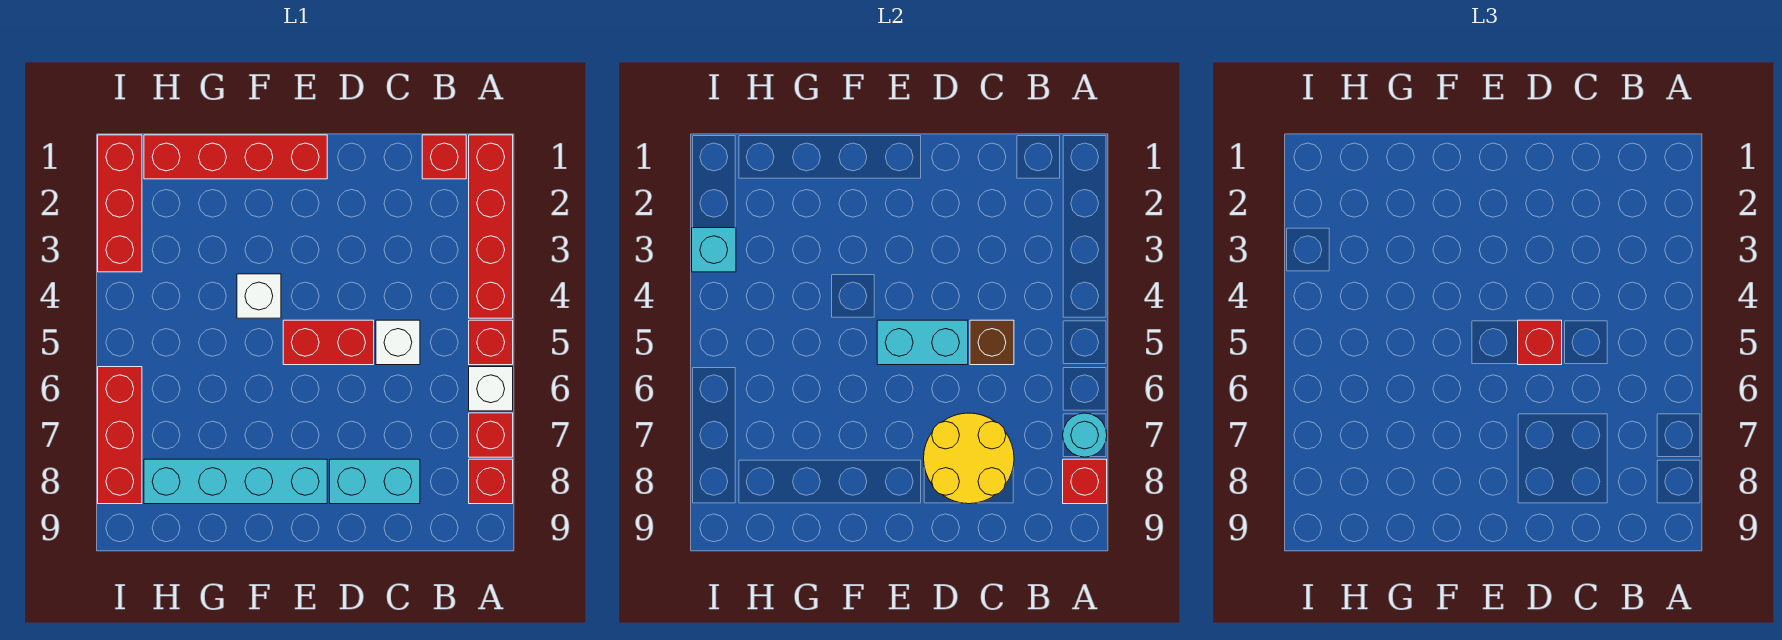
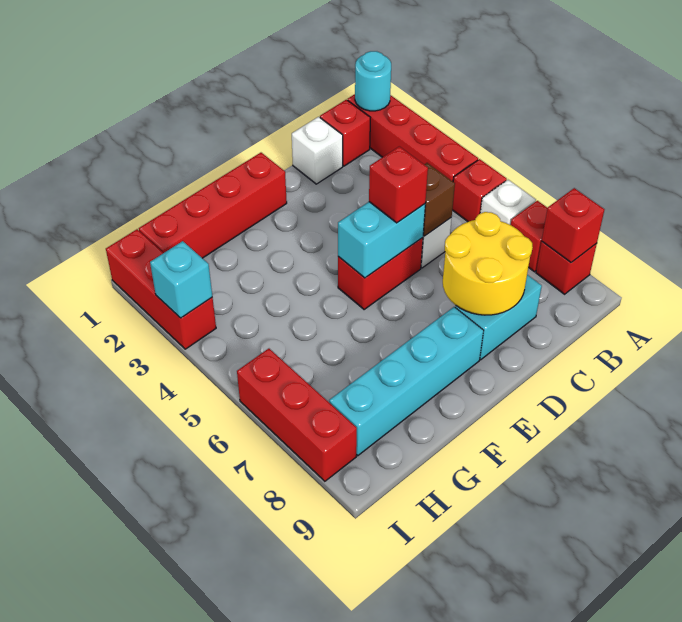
cyan round brick A7 level 2 -> cyan round brick A1 level 2
white brick F4 level 1 -> white brick C1 level 1

